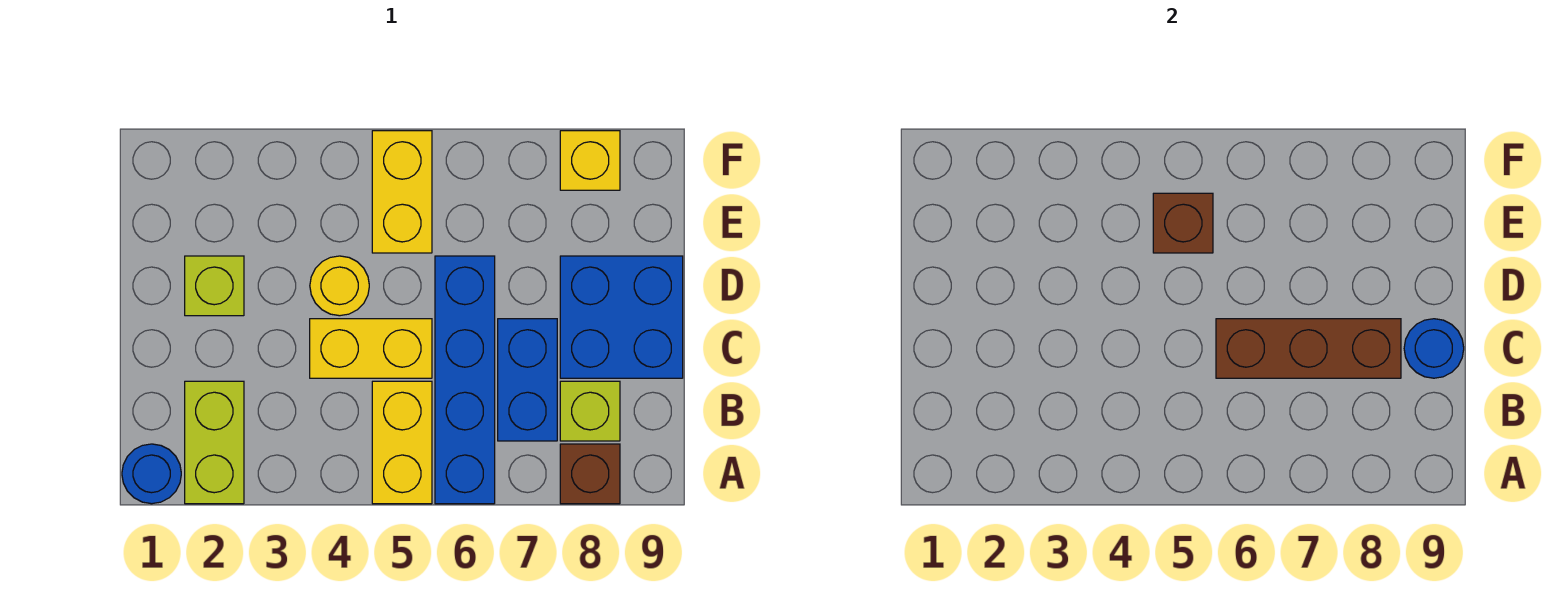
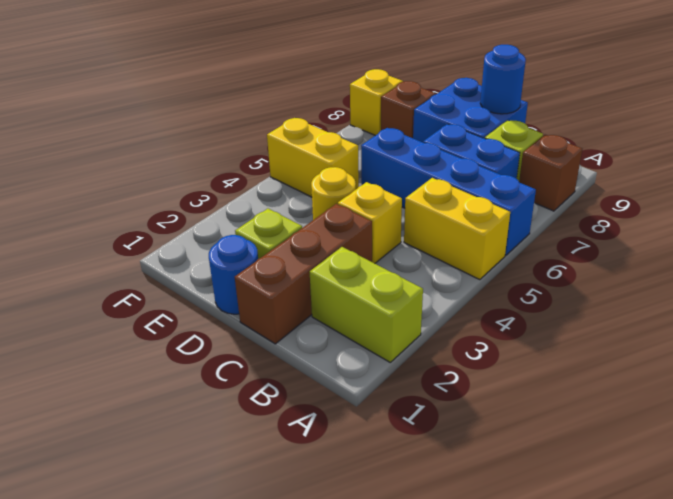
blue round brick A1 level 1 -> blue round brick D1 level 1
yellow brick C4:C5 level 1 -> yellow brick C4 level 1
brown brick C6:C8 level 2 -> brown brick C1:C3 level 1
brown brick E5 level 2 -> brown brick E8 level 1

